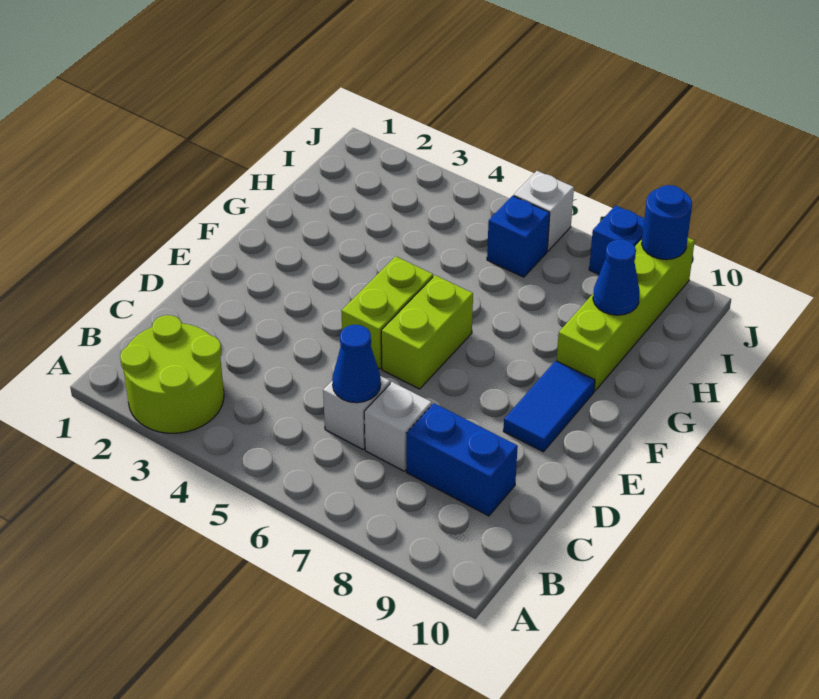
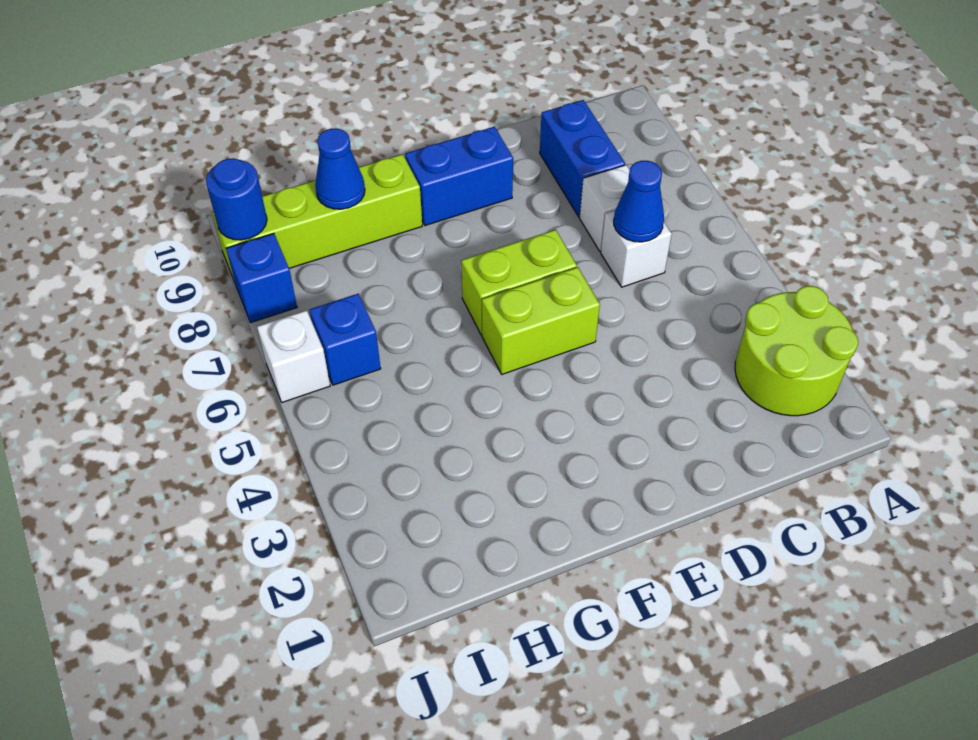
blue tile E9:F9 level 1 -> blue brick E9:F9 level 1

